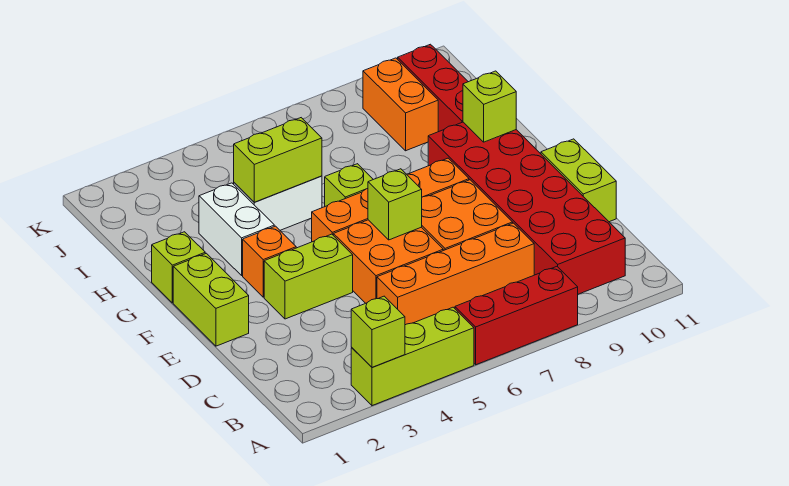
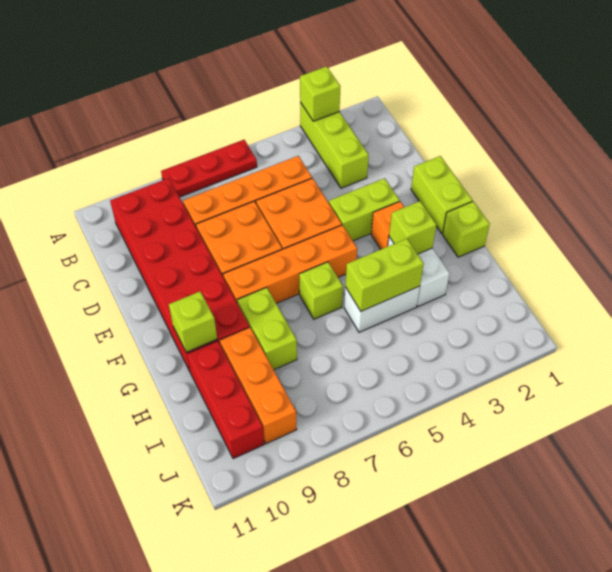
lime brick A3:A5 level 1 -> lime brick A3:C3 level 1
red brick A6:A8 level 1 -> red plate A6:A8 level 1
lime brick D11:E11 level 1 -> lime brick G8:H8 level 1
lime brick E6 level 2 -> lime brick G3 level 2
orange brick I9:J9 level 1 -> orange brick H9:J9 level 1

